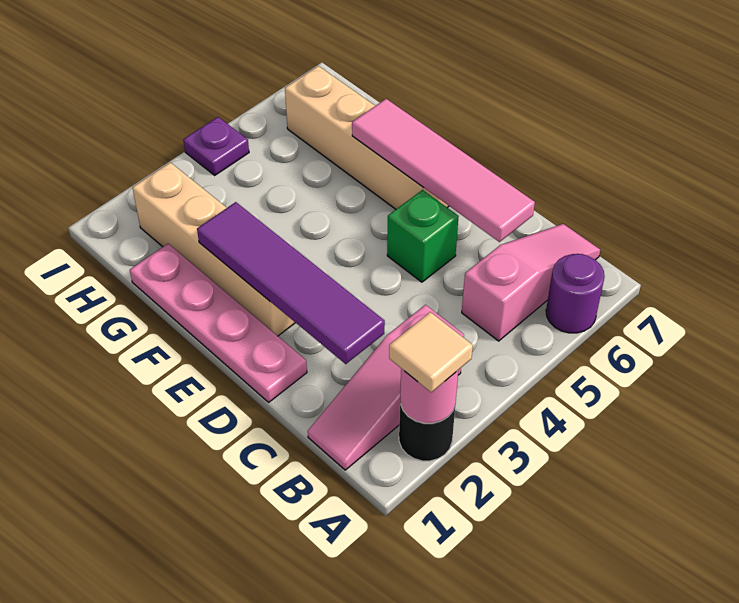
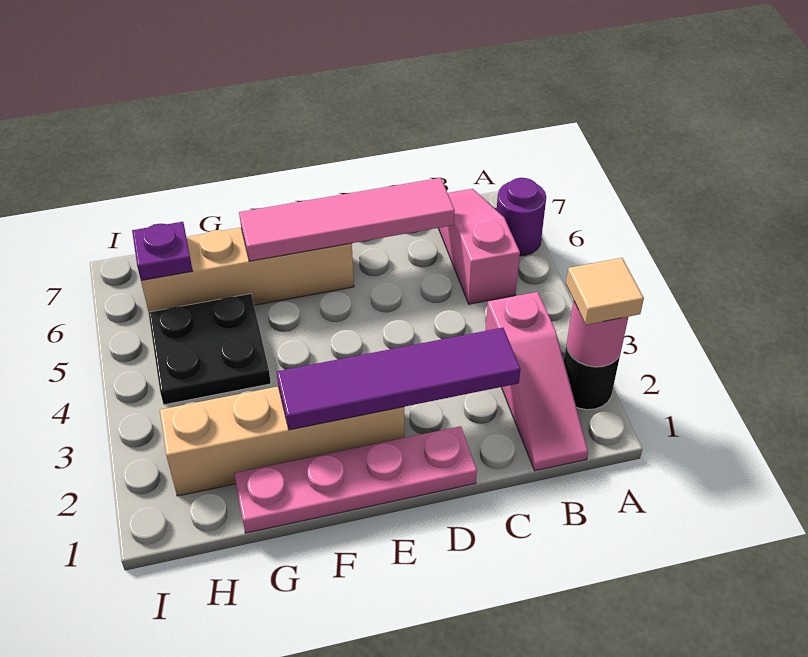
green brick D5 level 1 -> none
none -> black plate G4:H5 level 1
purple plate I4 level 1 -> purple plate H6 level 2

